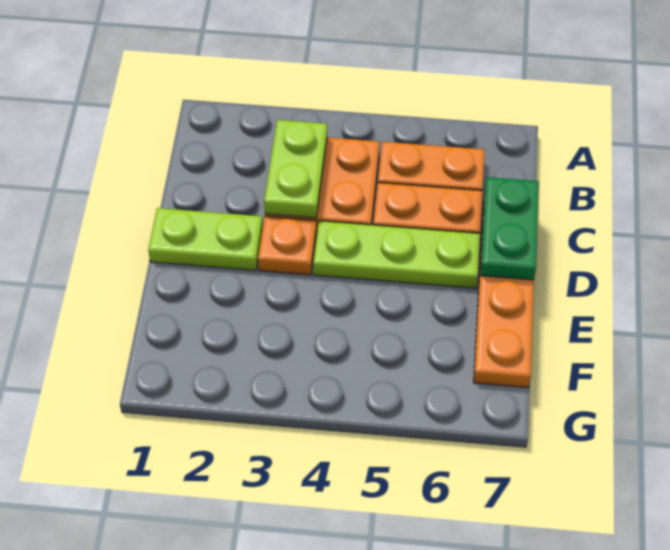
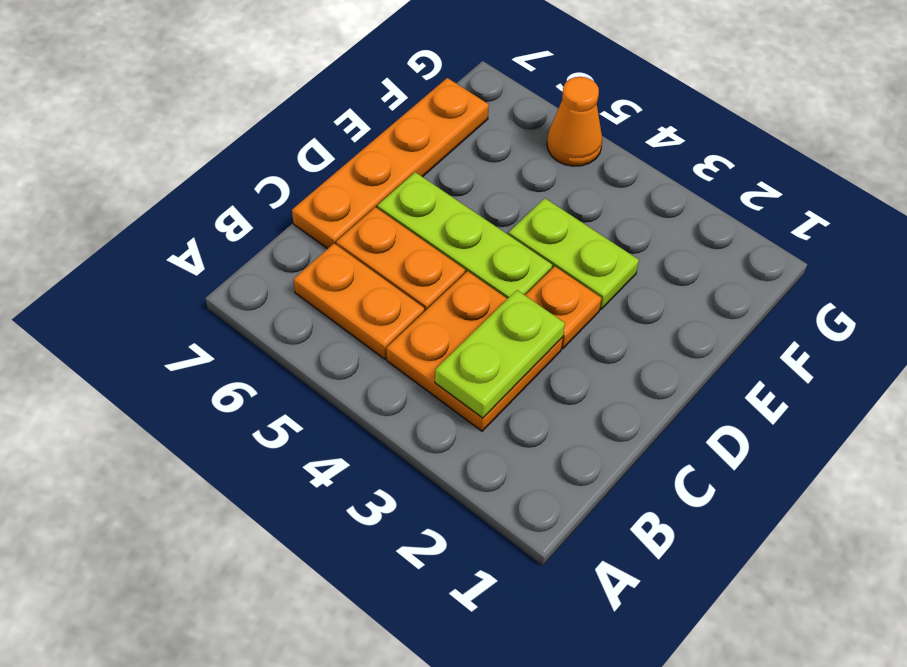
green plate C7:D7 level 2 -> none
lime plate D1:D2 level 1 -> lime plate E3:E4 level 1
none -> orange cone G5 level 1

